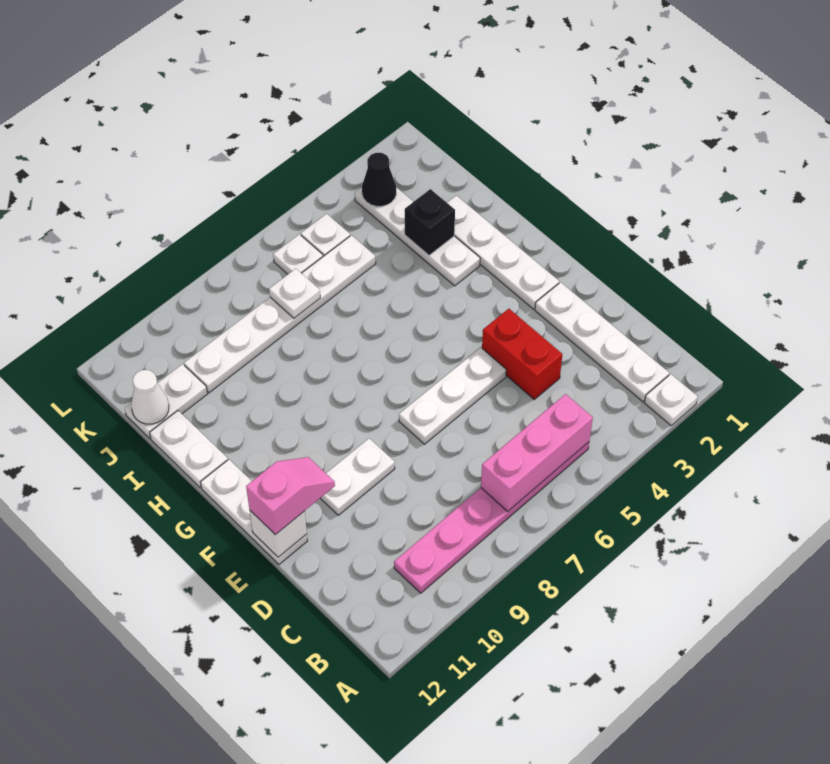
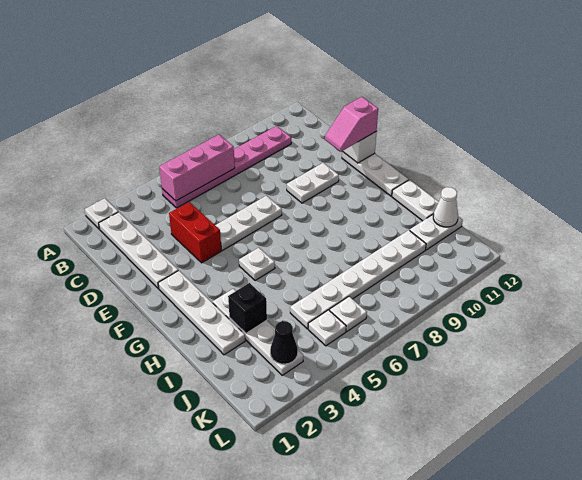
white plate J7 level 2 -> white plate G5 level 1

